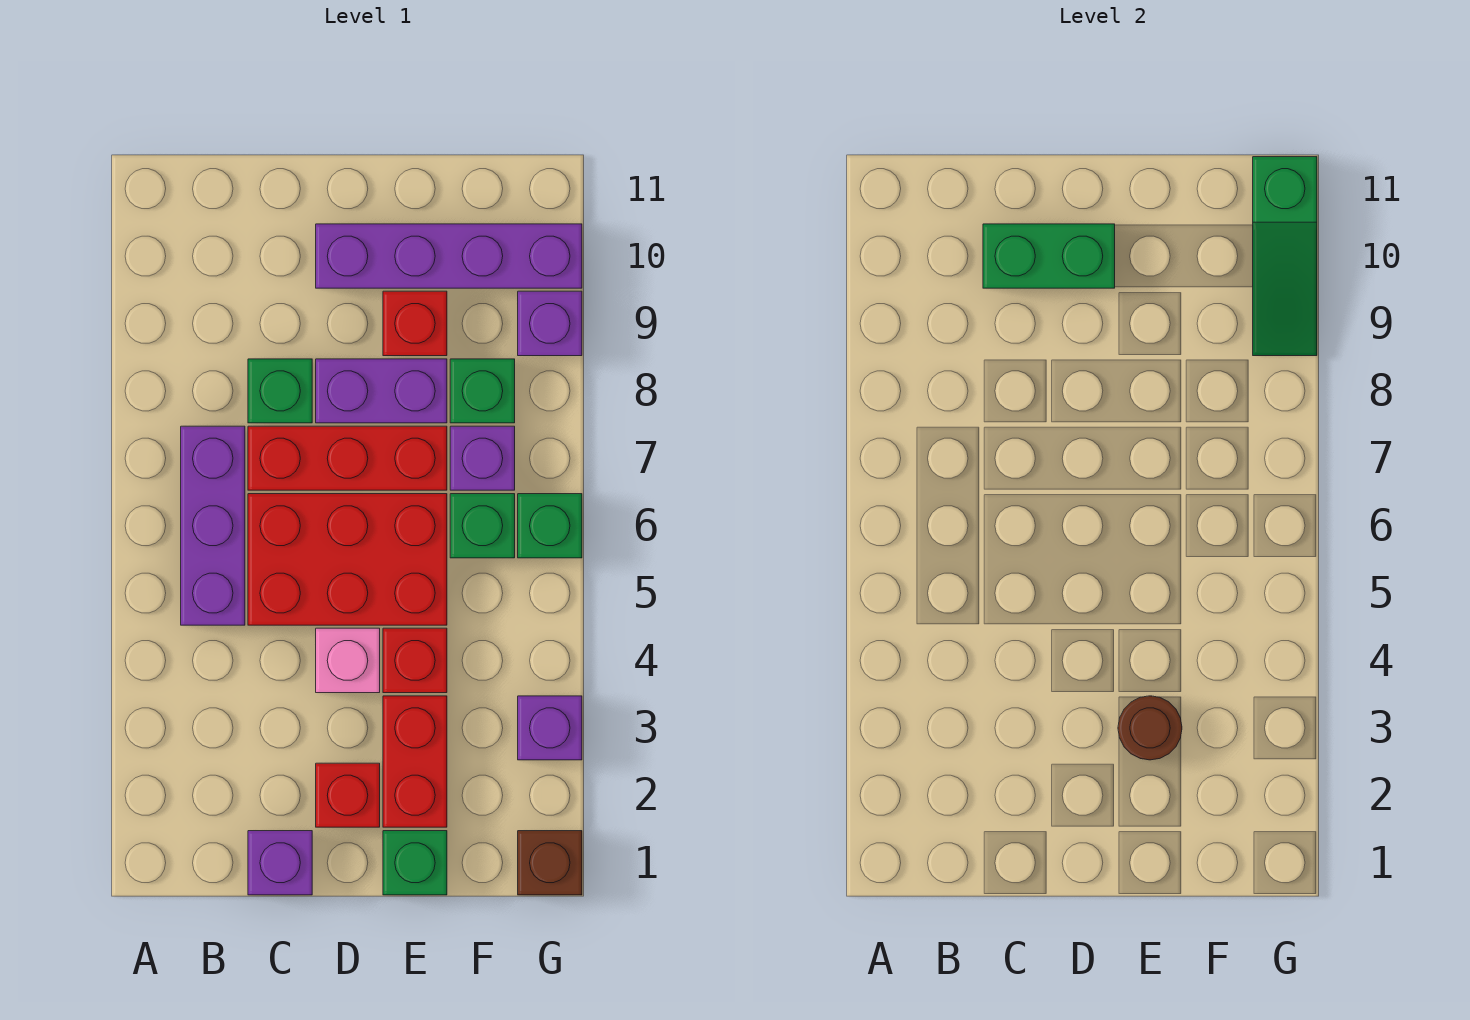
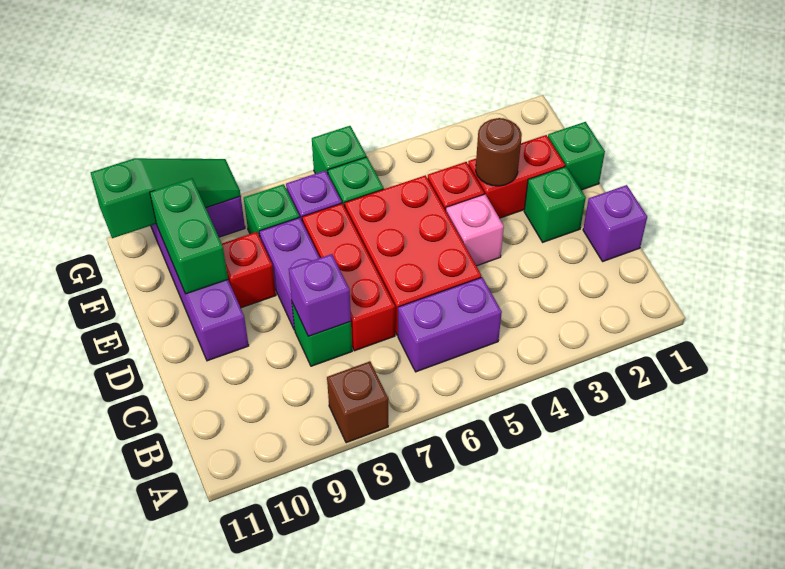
purple brick B5:B7 level 1 -> purple brick B5:B6 level 1
green brick C10:D10 level 2 -> green brick E10:F10 level 2
red brick D2 level 1 -> green brick D2 level 1
brown brick G1 level 1 -> brown brick A8 level 1
purple brick G3 level 1 -> purple brick C8 level 2

